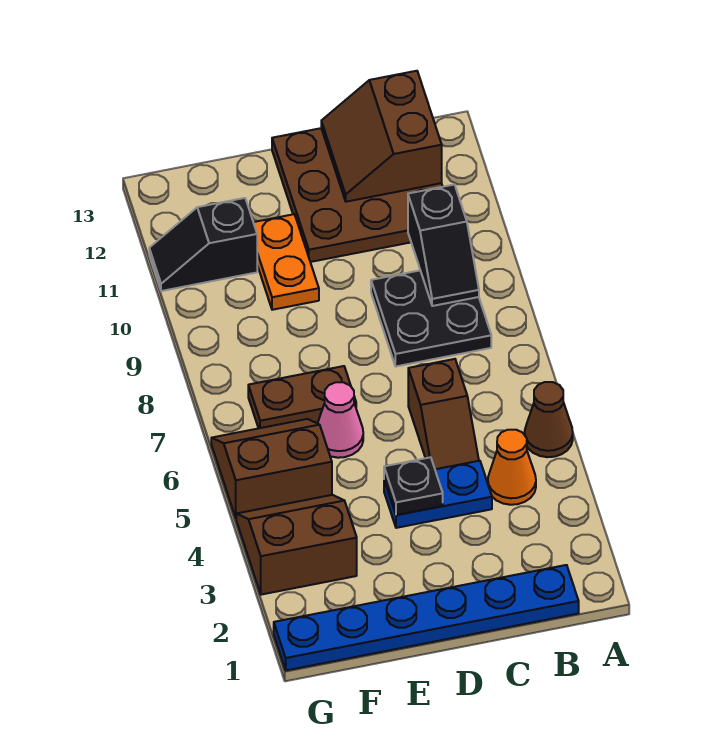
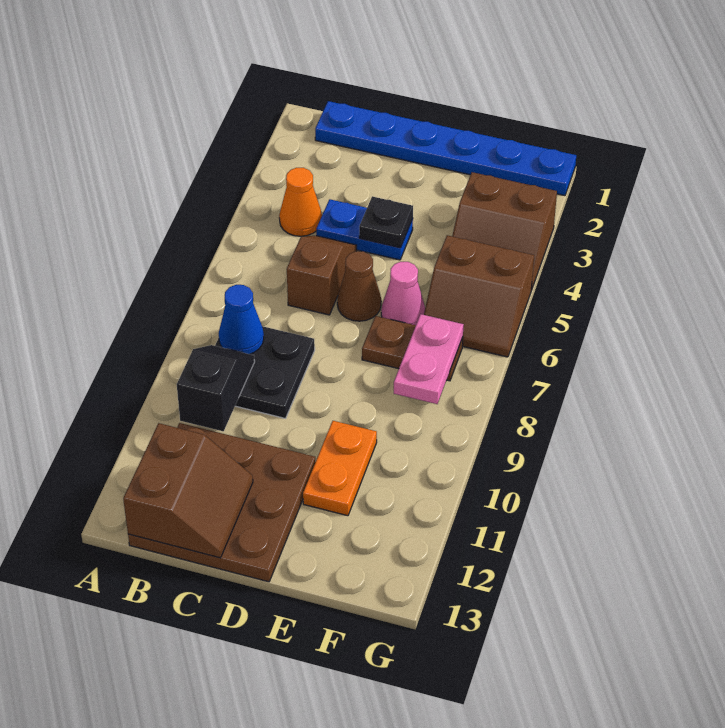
brown cone A5 level 1 -> brown cone D6 level 1
none -> blue cone B8 level 2
none -> pink plate F7:F8 level 2
black slope F11:G11 level 1 top F -> none

